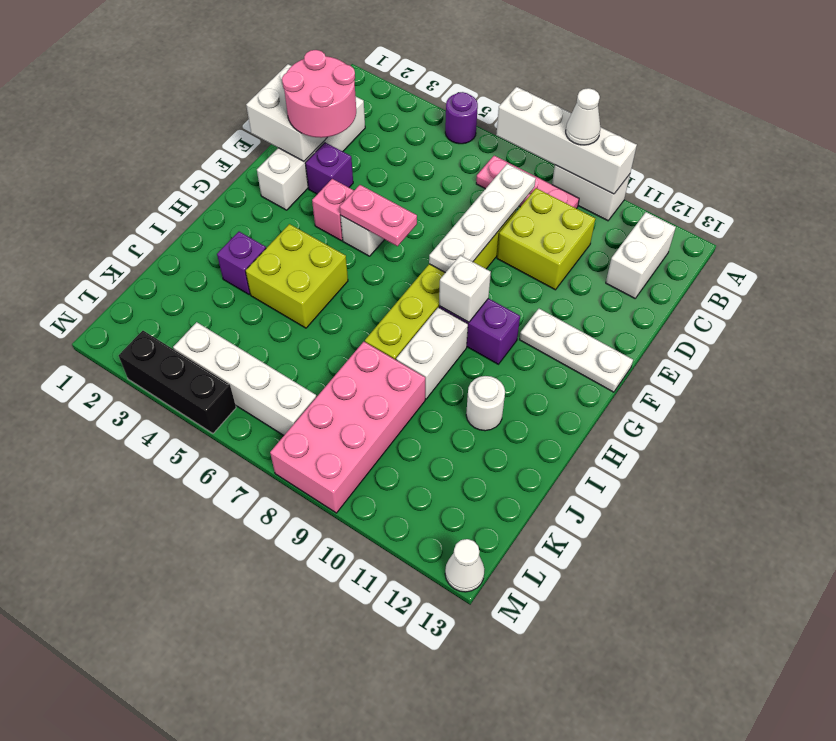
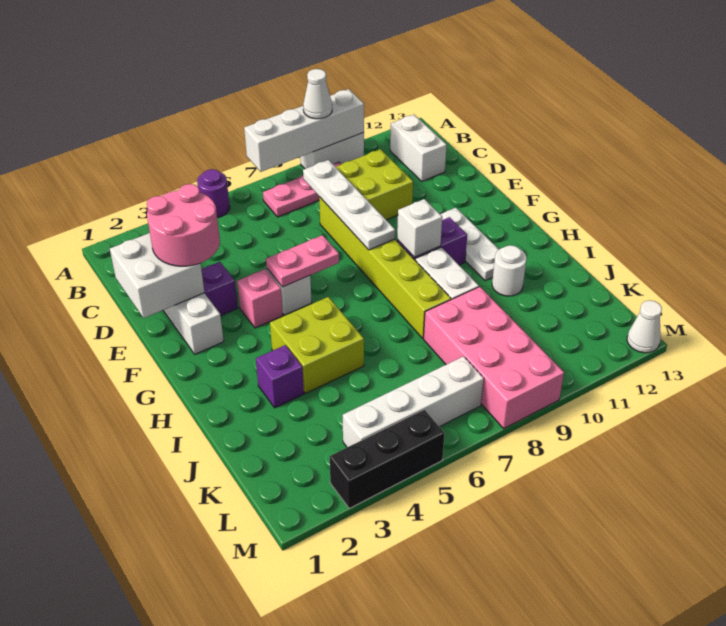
white plate F11:F13 level 1 -> white plate F11:H11 level 1

